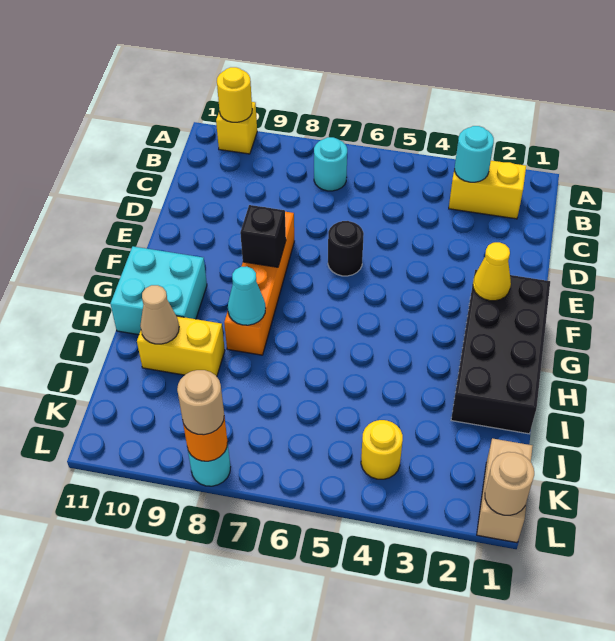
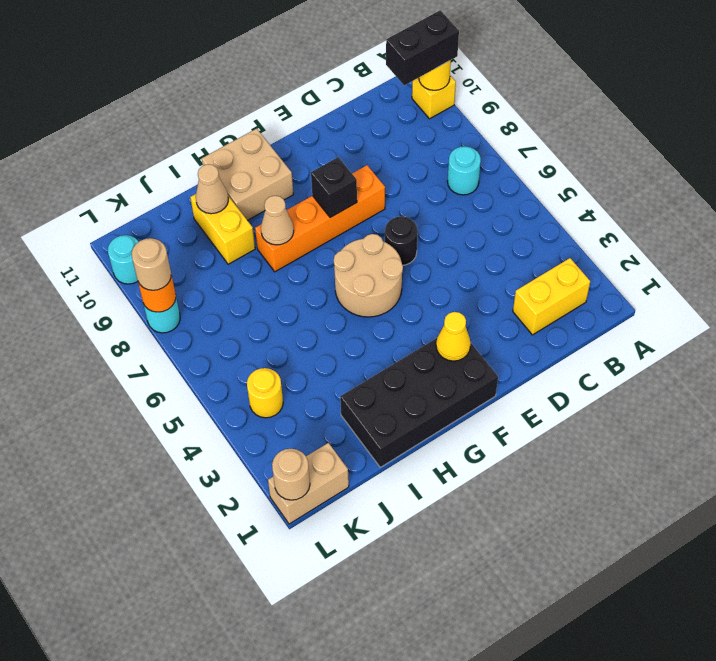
none -> black brick A10:B10 level 3
yellow brick B2:B3 level 1 -> yellow brick B2:C2 level 1
cyan round brick B3 level 2 -> cyan round brick L10 level 1
none -> tan round brick F5:G6 level 1
cyan brick G10:H11 level 1 -> tan brick G10:H11 level 1
cyan cone H8 level 2 -> tan cone H8 level 2

